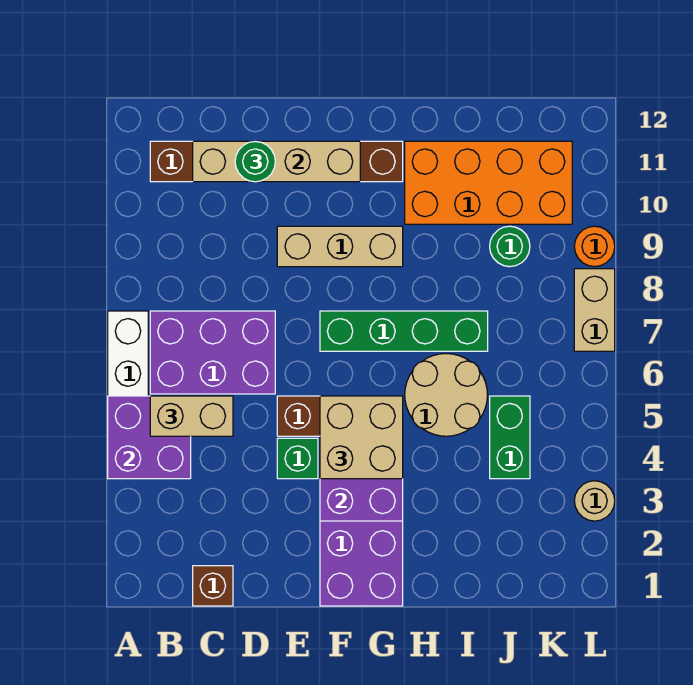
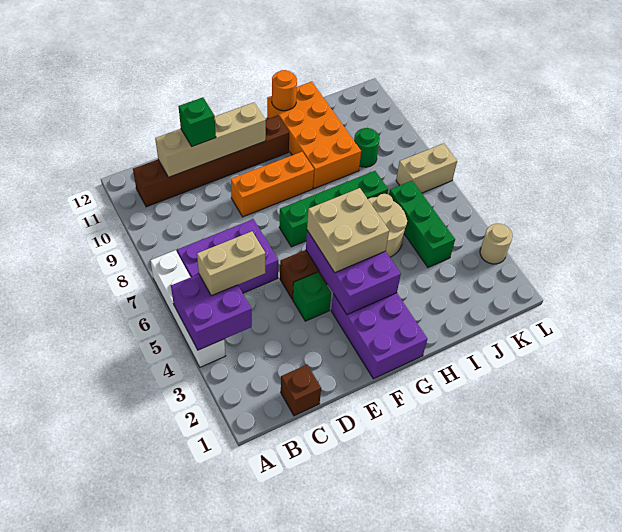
green round brick D11 level 3 -> green brick D11 level 3
tan brick E9:G9 level 1 -> orange brick E9:G9 level 1
orange brick H10:K11 level 1 -> orange brick H9:I12 level 1
green brick J4:J5 level 1 -> green brick J4:J6 level 1
tan brick L7:L8 level 1 -> tan brick K7:L7 level 1
orange round brick L9 level 1 -> orange round brick H12 level 2

